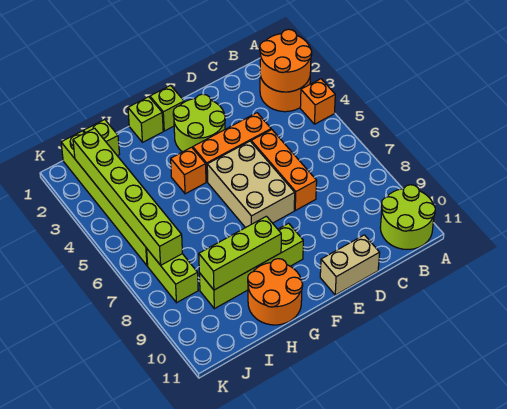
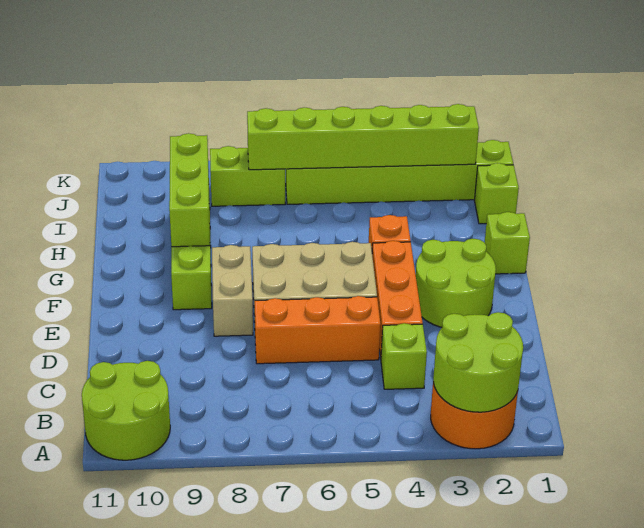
orange round brick A2:B3 level 2 -> lime round brick A2:B3 level 2
orange brick A4 level 1 -> none
tan brick D11:E11 level 1 -> tan brick E8:F8 level 1
lime brick F1 level 1 -> lime brick C4 level 1
orange round brick G10:H11 level 1 -> none

